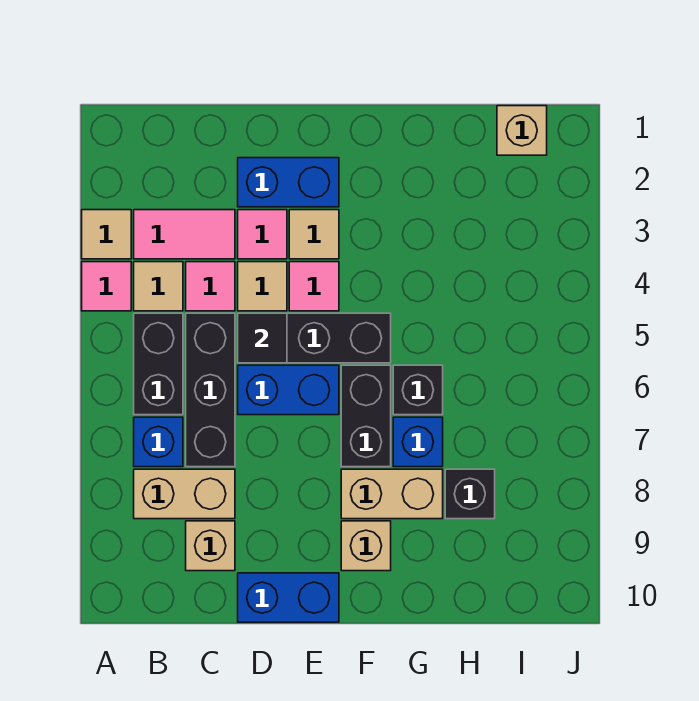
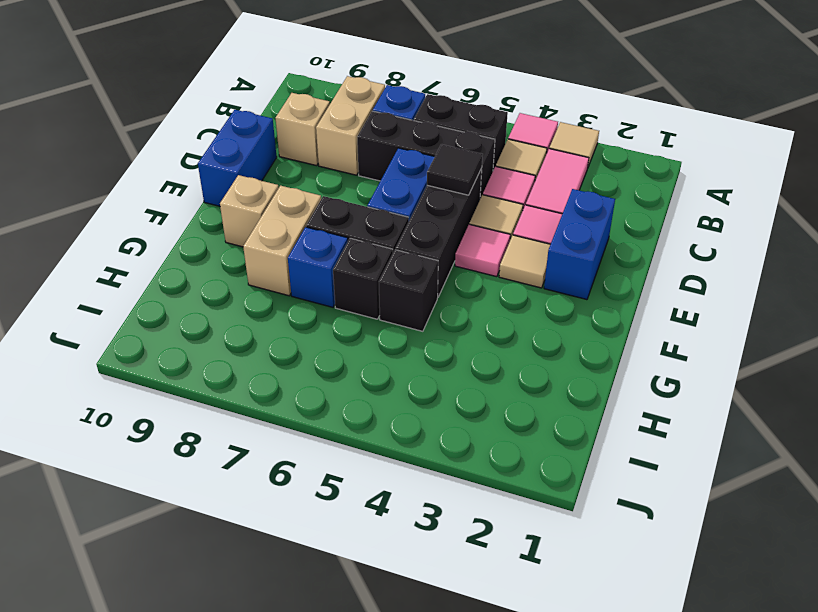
black brick H8 level 1 -> black brick G5 level 1
tan brick I1 level 1 -> none

